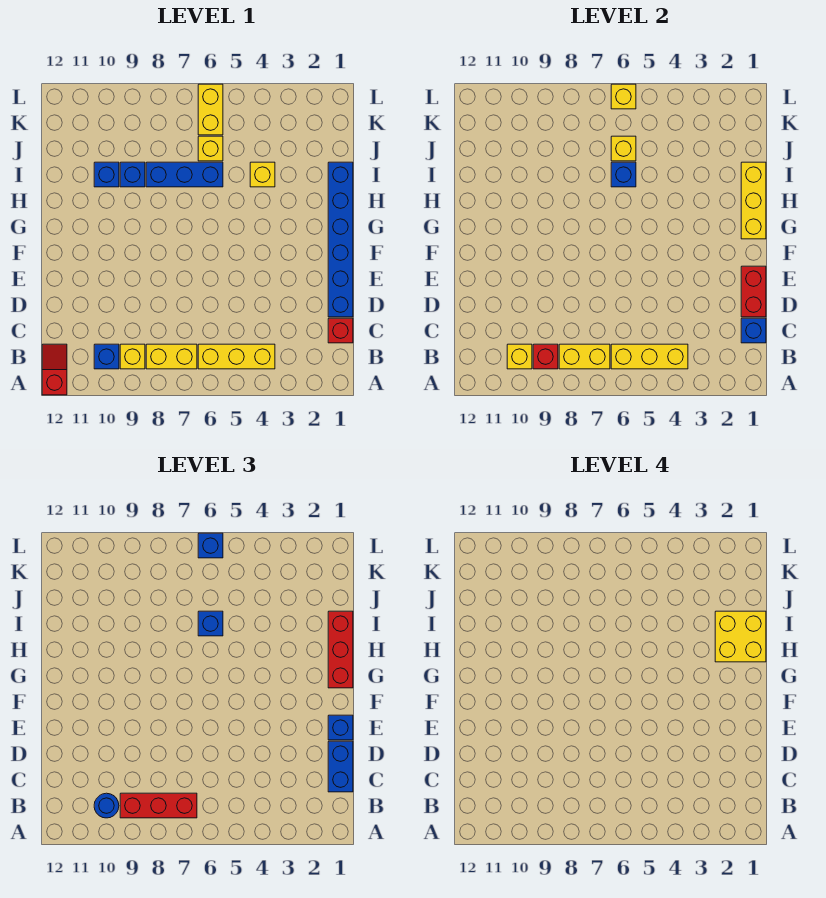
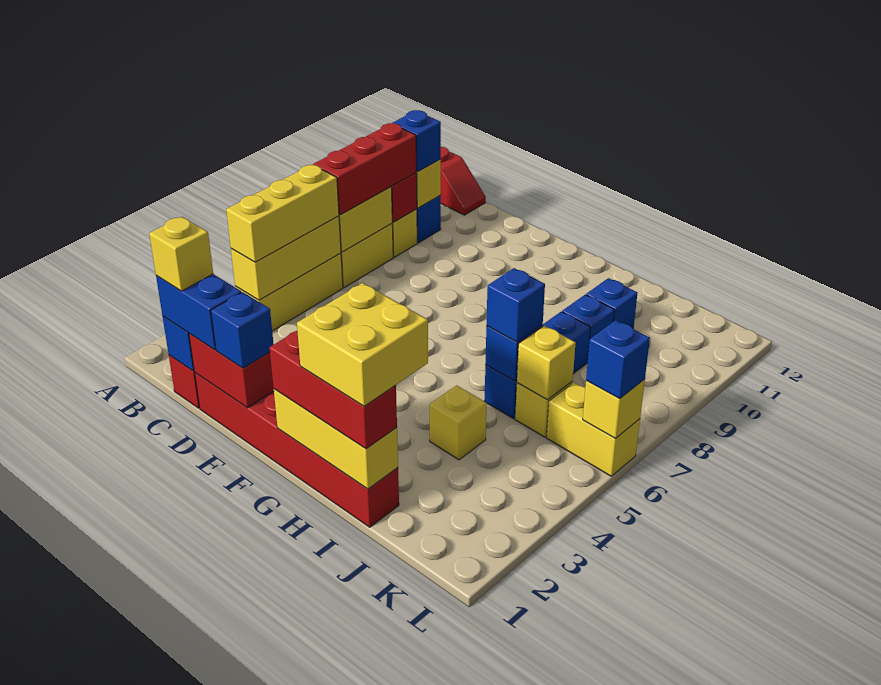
none -> yellow brick B4:B6 level 3
blue round brick B10 level 3 -> blue brick B10 level 3
none -> yellow brick C1 level 4
blue brick D1:I1 level 1 -> red brick D1:I1 level 1

